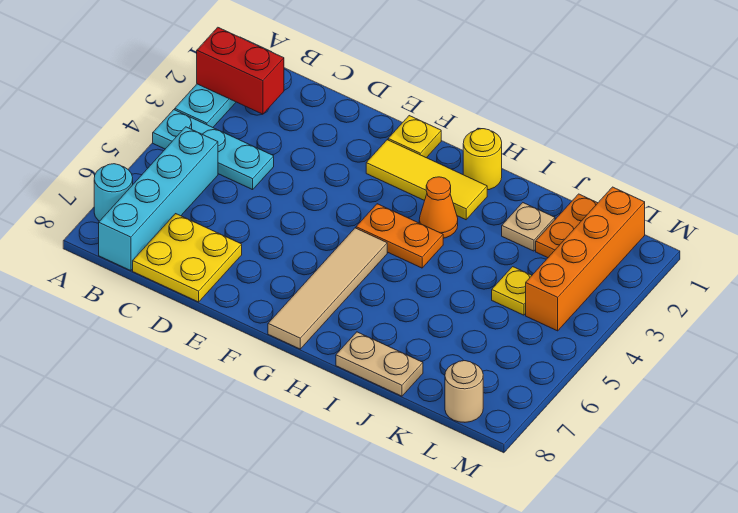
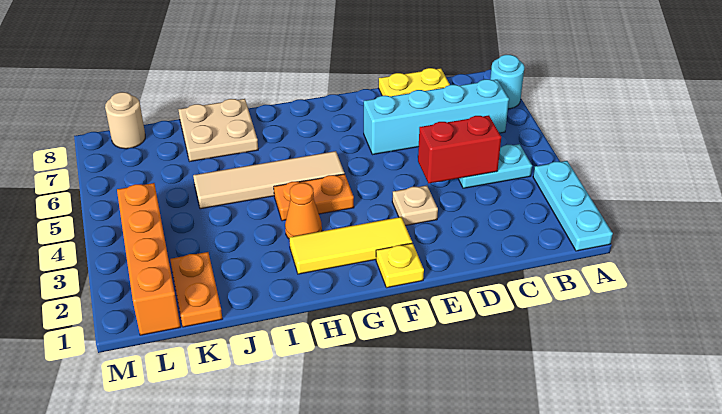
red brick A2:B2 level 2 -> red brick C4:D4 level 2
cyan plate A4:C4 level 1 -> cyan plate B4:C4 level 1
cyan brick B5:B8 level 1 -> cyan brick B6:E6 level 1
tan tile G5:G8 level 1 -> tan tile G5:J5 level 1
yellow round brick H1 level 1 -> none
tan plate I8:J8 level 1 -> tan plate I7:J8 level 1
tan plate J2 level 1 -> tan plate E3 level 1
yellow plate K4 level 1 -> none

